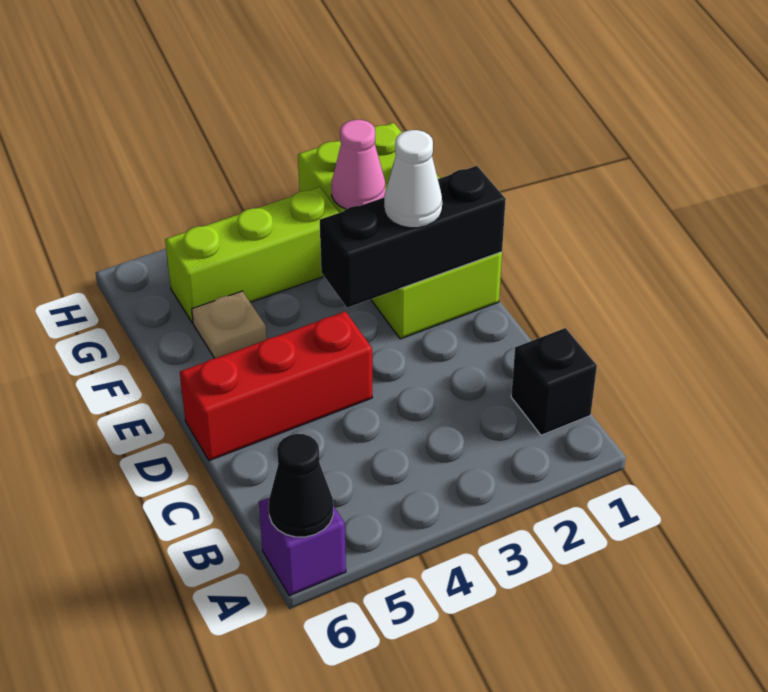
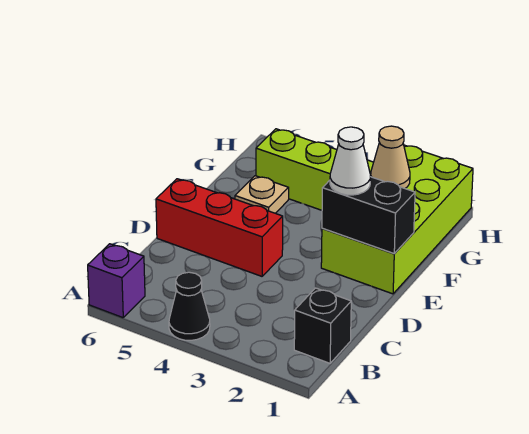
black cone A6 level 2 -> black cone A4 level 1
black brick E1:E3 level 2 -> black brick E1:E2 level 2
pink cone G2 level 2 -> tan cone G2 level 2

